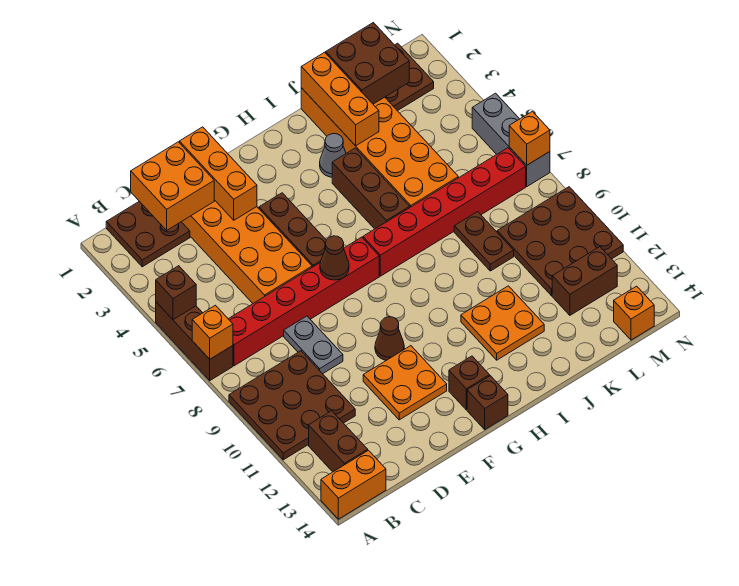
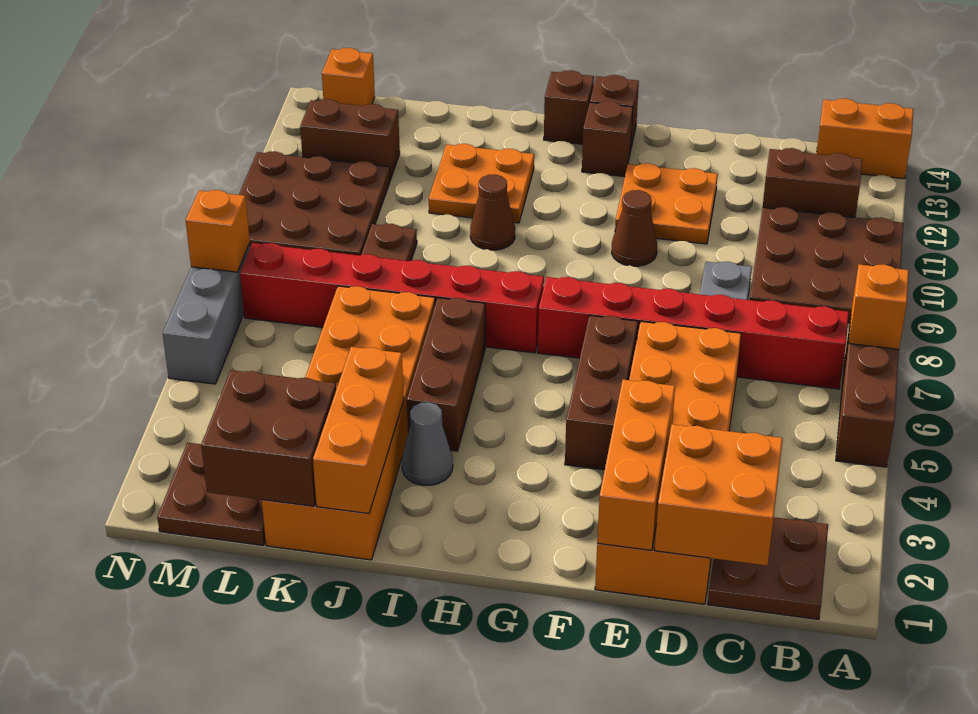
brown brick A5 level 2 -> brown brick H14 level 1
brown brick B12:B13 level 1 -> brown brick B12:C12 level 1
brown cone F7 level 2 -> brown cone I10 level 1

